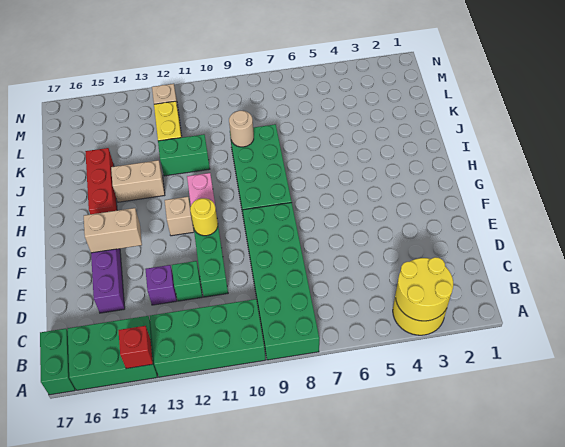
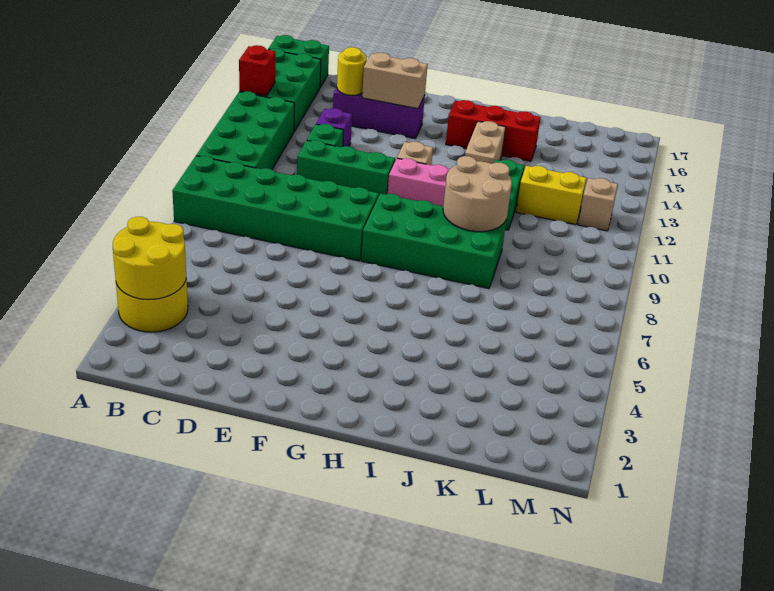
yellow round brick F11 level 2 -> yellow round brick D15 level 2
tan brick F14:F15 level 2 -> tan brick E15:F15 level 2
tan round brick J9 level 2 -> tan round brick I9:J10 level 2

